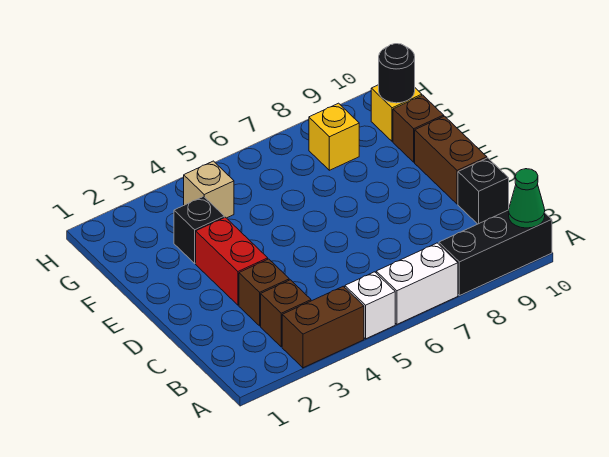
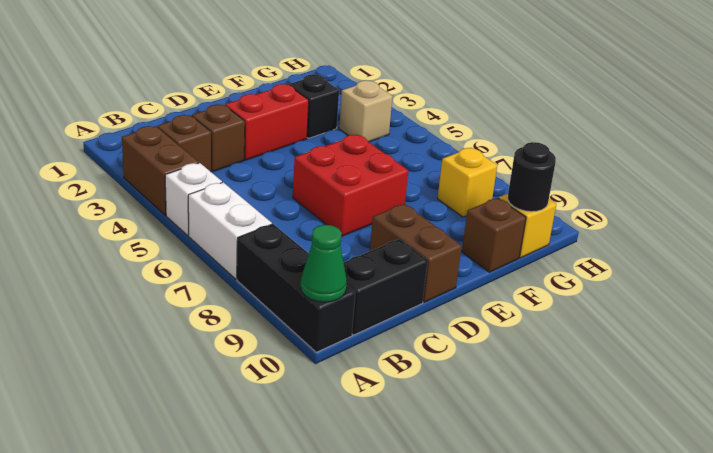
black brick C10 level 1 -> black brick B10:C10 level 1
none -> red brick D6:E7 level 1
brown brick D10:E10 level 1 -> brown brick D9:D10 level 1

